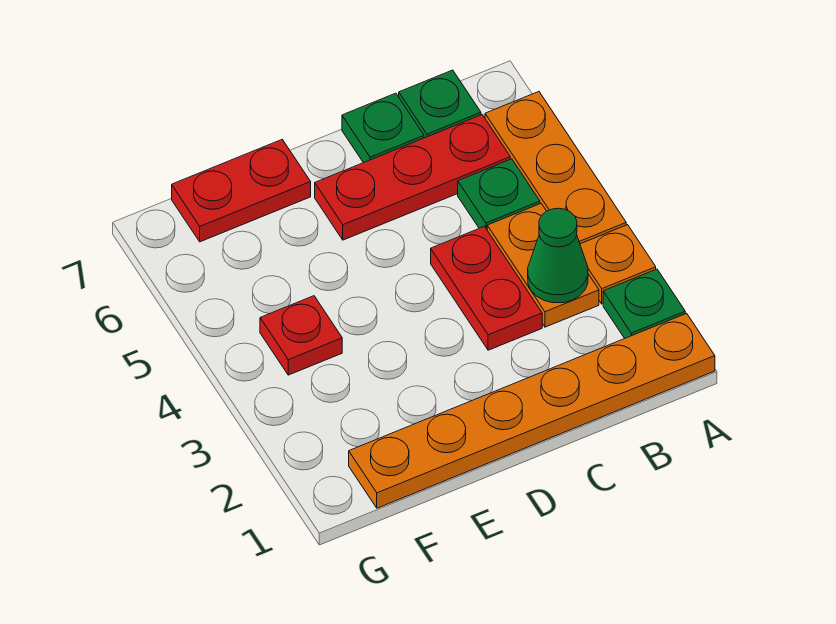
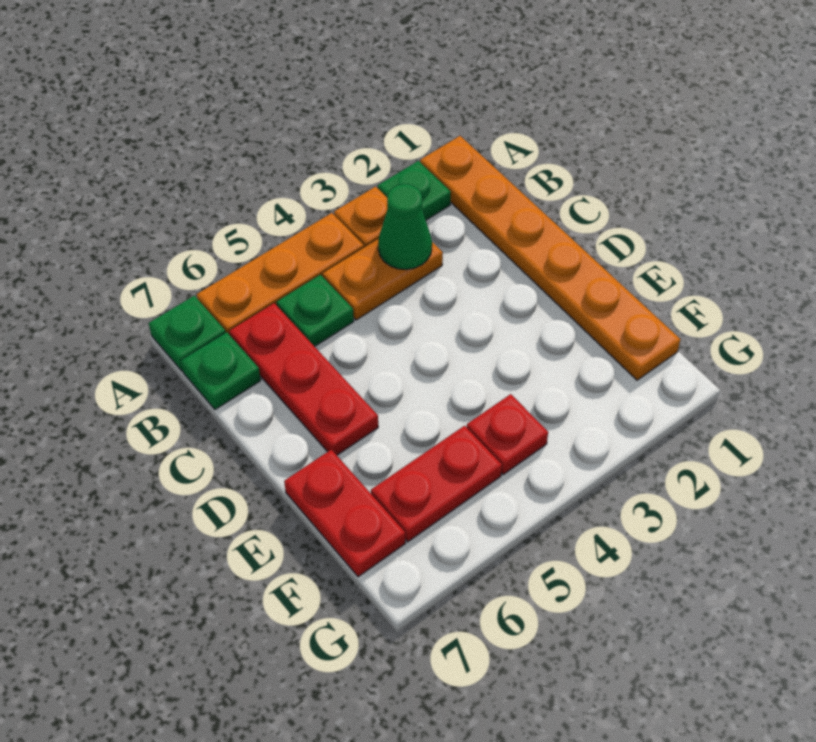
red plate C3:C4 level 1 -> red plate F5:F6 level 1
green plate C7 level 1 -> green plate A7 level 1

